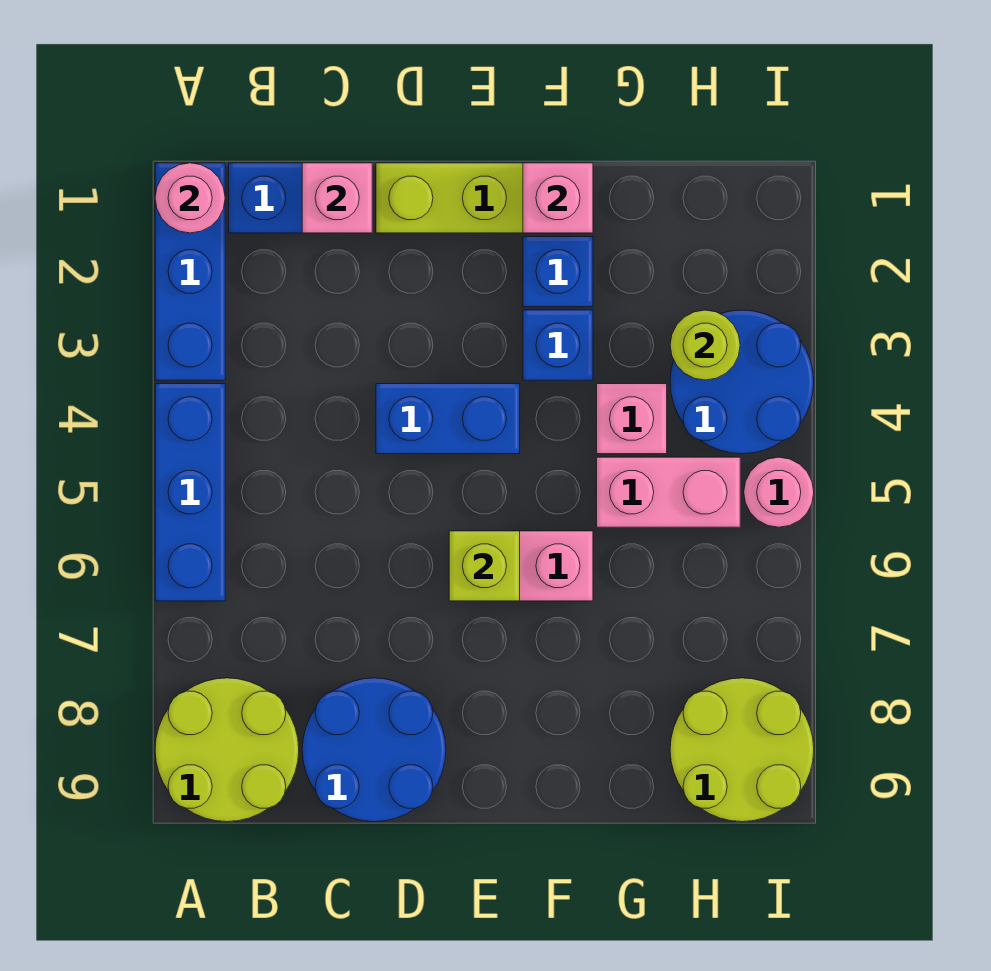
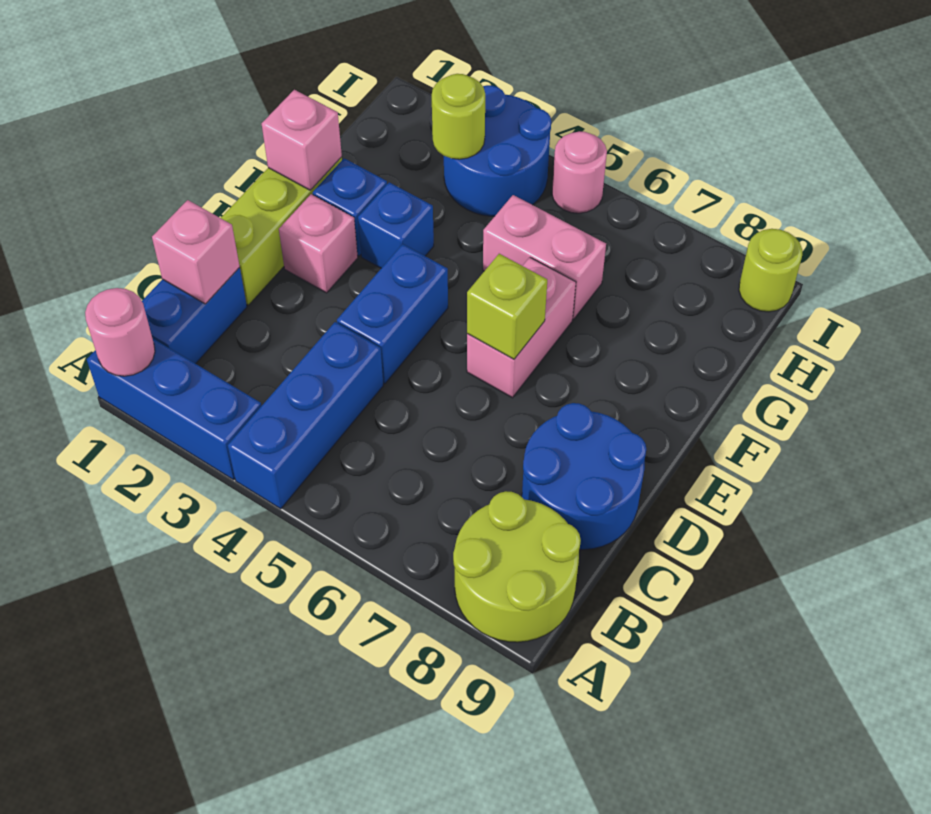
blue brick A4:A6 level 1 -> blue brick A4:C4 level 1
pink brick G4 level 1 -> pink brick E2 level 1
pink brick G5:H5 level 1 -> pink brick G5:G6 level 1
lime round brick H8:I9 level 1 -> lime round brick I9 level 1

